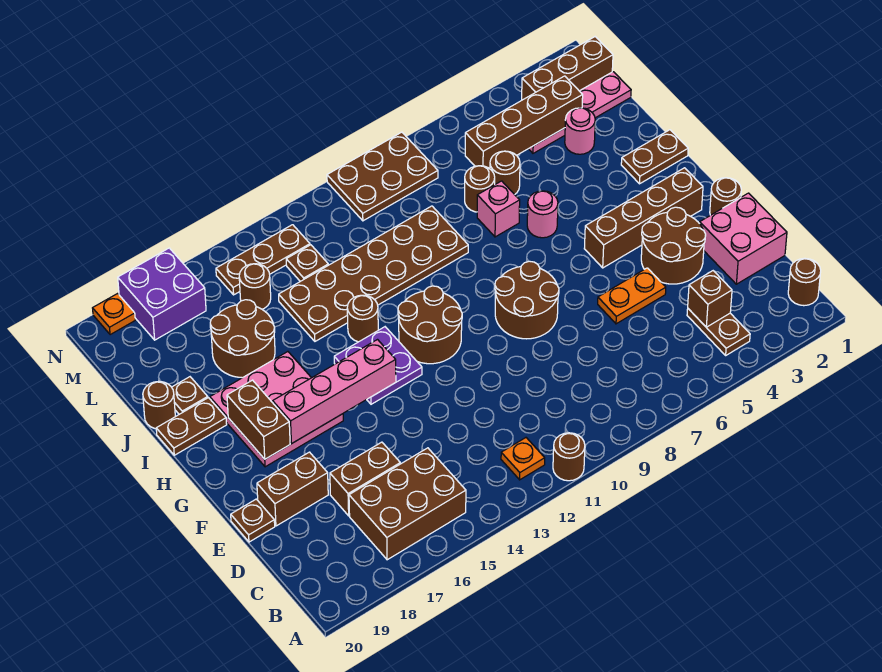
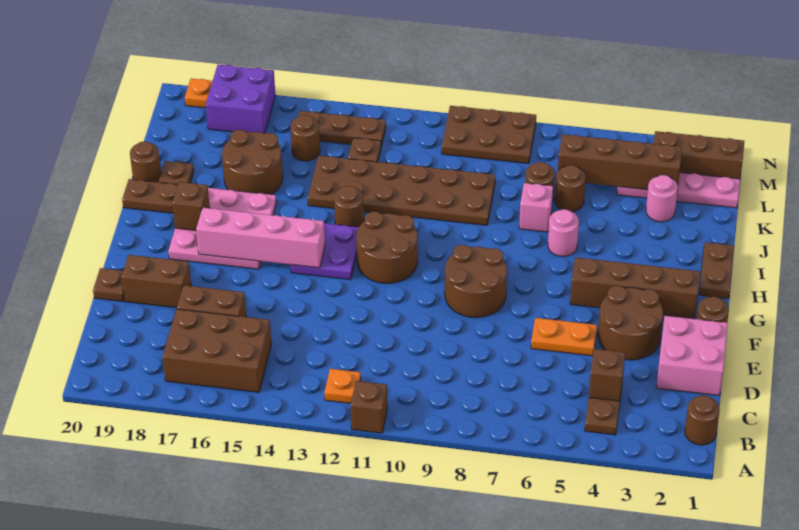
brown round brick A11 level 1 -> brown brick A11 level 1
brown brick G18:H18 level 2 -> brown brick H18 level 2
brown plate I1:I2 level 1 -> brown plate H1:I1 level 1

